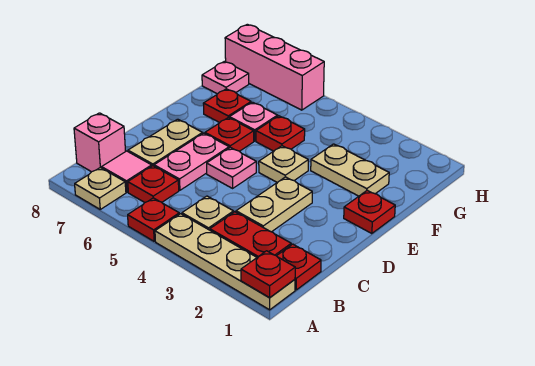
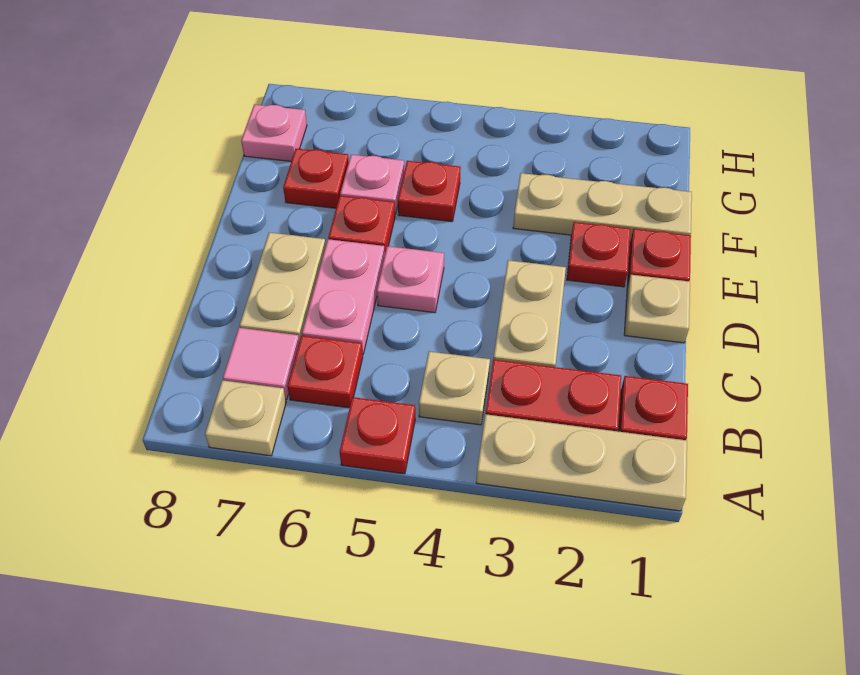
tan plate A1:A4 level 1 -> tan plate A1:A3 level 1
red plate A1 level 2 -> red plate E2 level 1
pink brick B8 level 1 -> none
tan plate E4 level 1 -> tan plate D1 level 1
tan plate F2:F3 level 1 -> tan plate F1:F3 level 1
pink brick H6:H8 level 1 -> none

